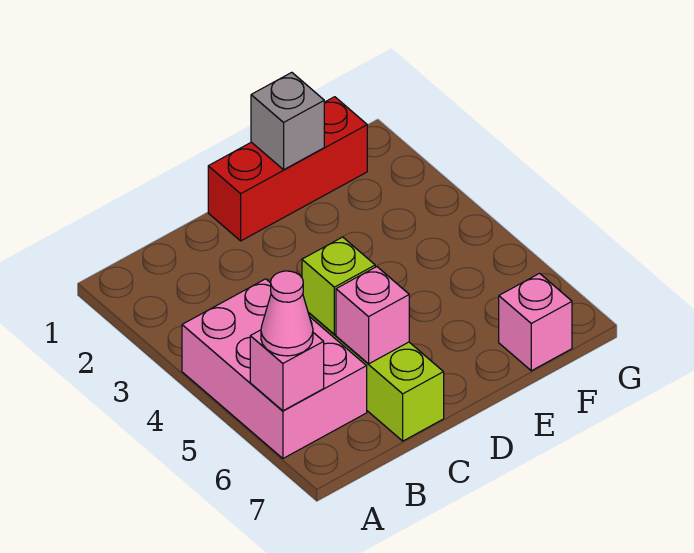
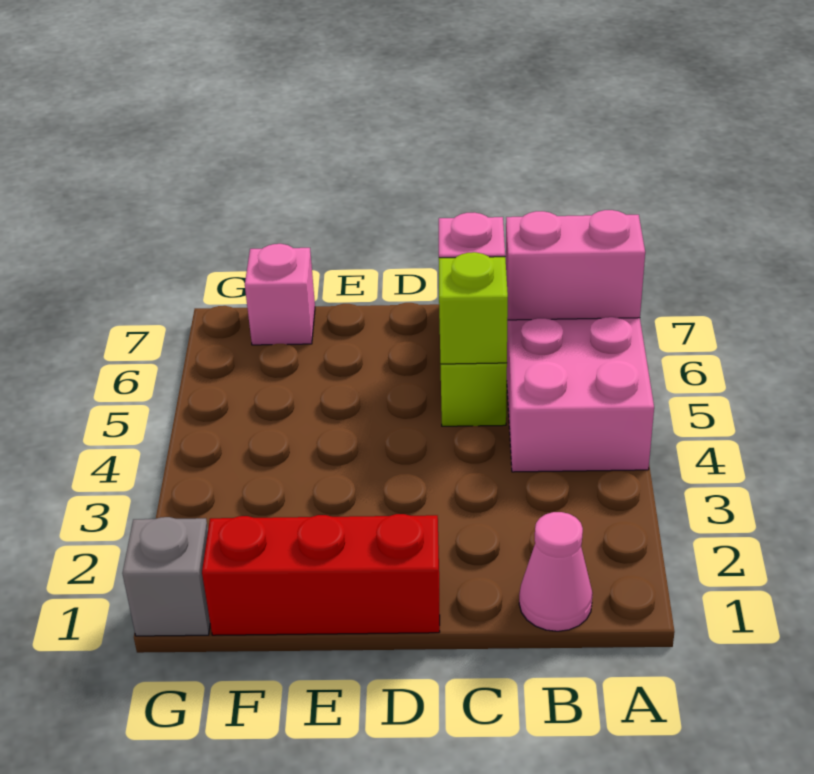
pink brick A6 level 2 -> pink brick A6:B6 level 2
pink cone A6 level 3 -> pink cone B1 level 1
grey brick E1 level 2 -> grey brick G1 level 1

